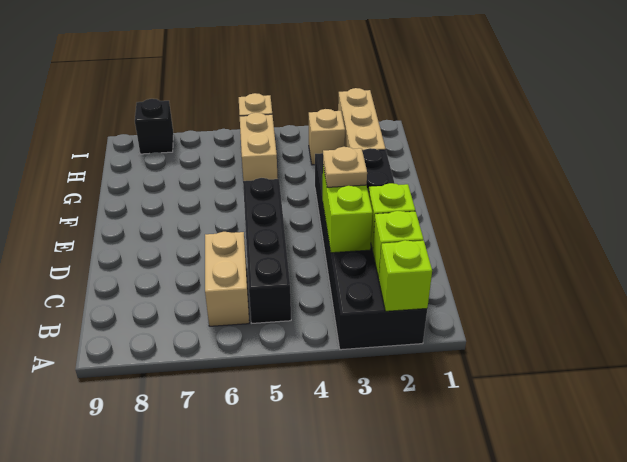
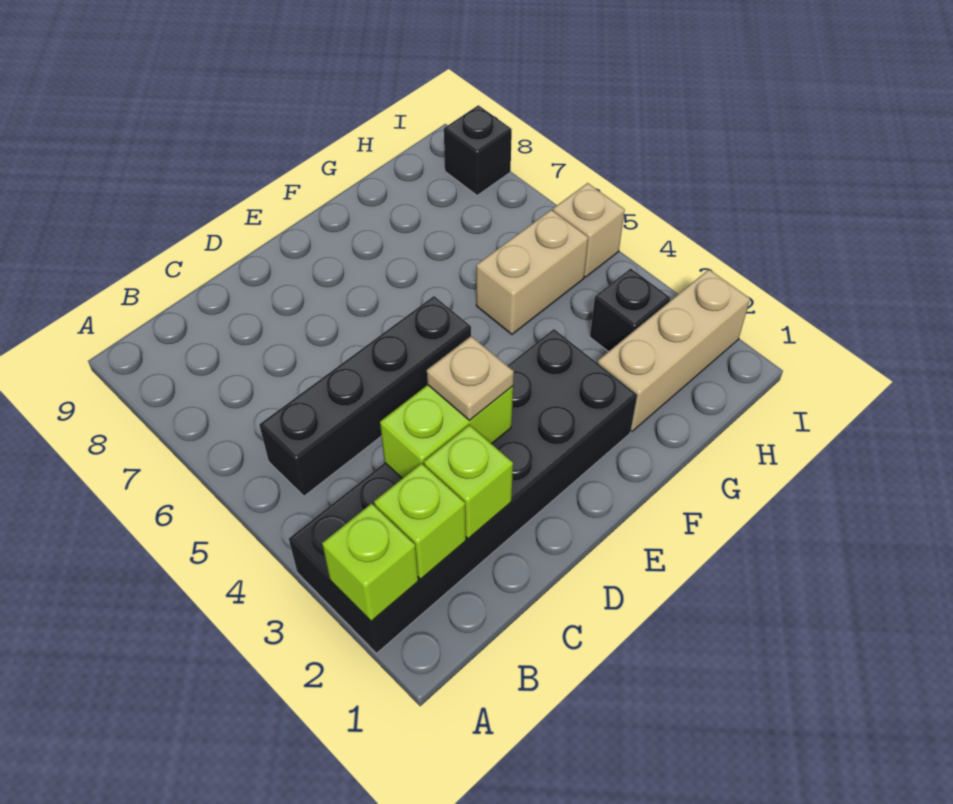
tan brick B6:C6 level 1 -> none
tan brick H3 level 1 -> black brick H3 level 1

